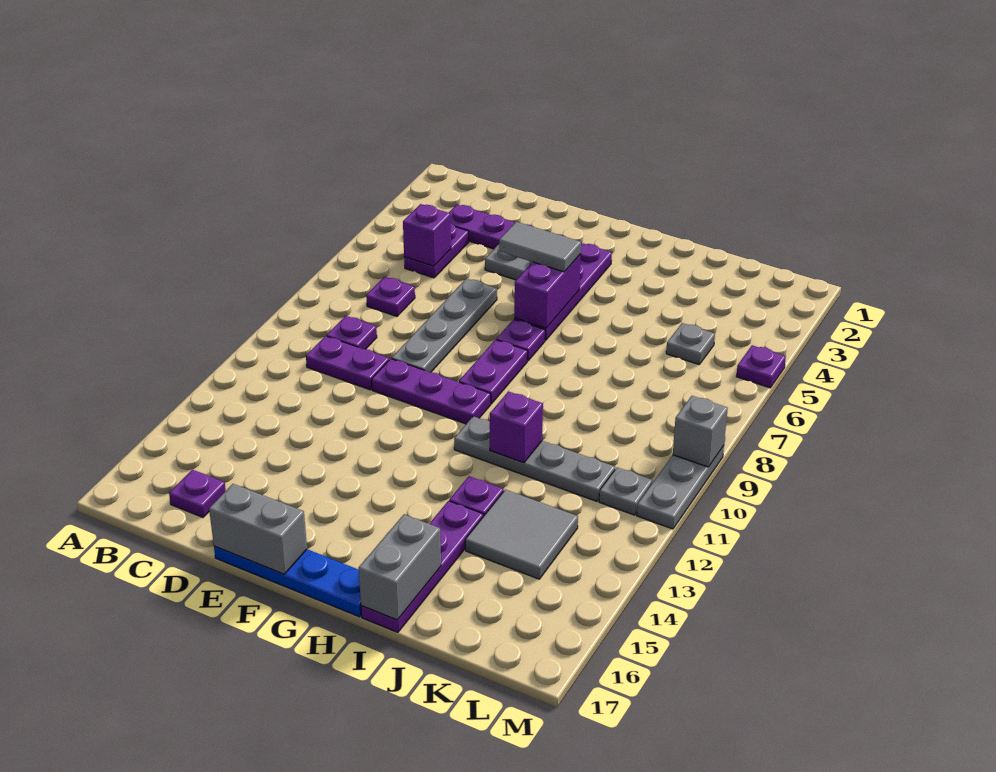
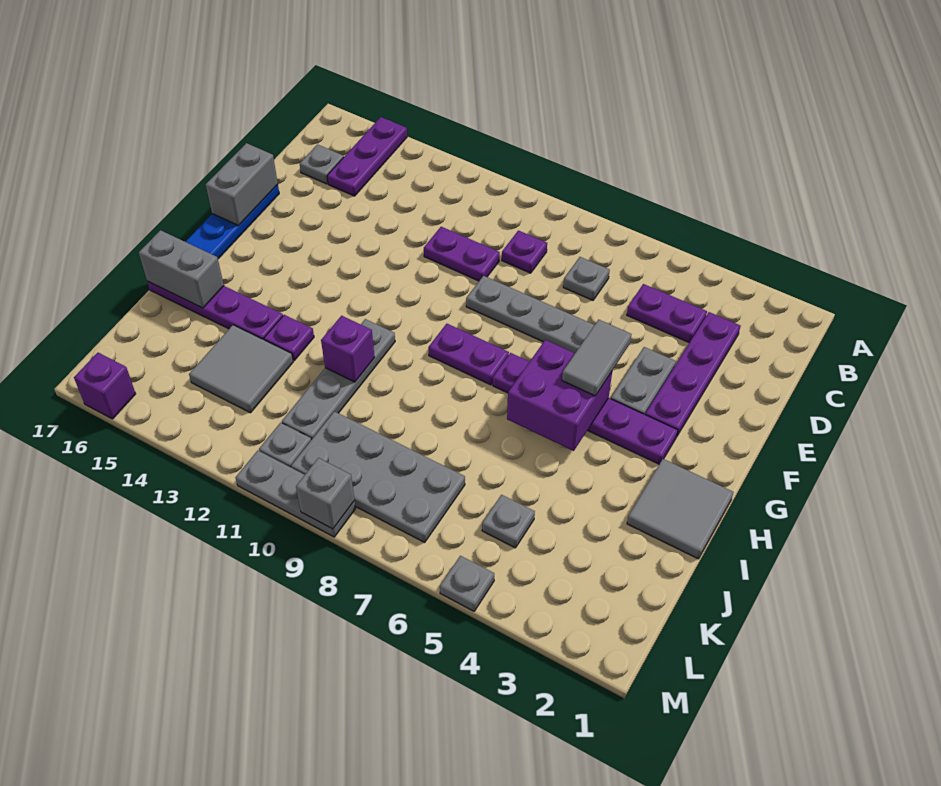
purple brick C5 level 2 -> purple brick M16 level 1
purple plate C7 level 1 -> grey plate C7 level 1
purple plate C10:D10 level 1 -> purple plate D10:D11 level 1
purple plate C16 level 1 -> grey plate C16 level 1
purple plate E10:G10 level 1 -> purple plate A15:C15 level 1
purple brick G5:G6 level 2 -> purple brick G5:H6 level 2
none -> grey tile H1:I2 level 1
none -> grey plate K7:L10 level 1
purple plate M5 level 1 -> grey plate M5 level 1

